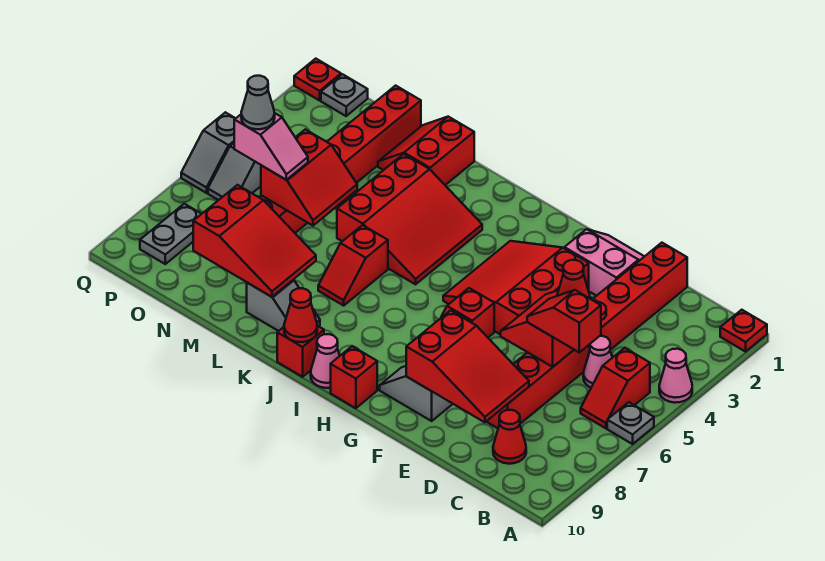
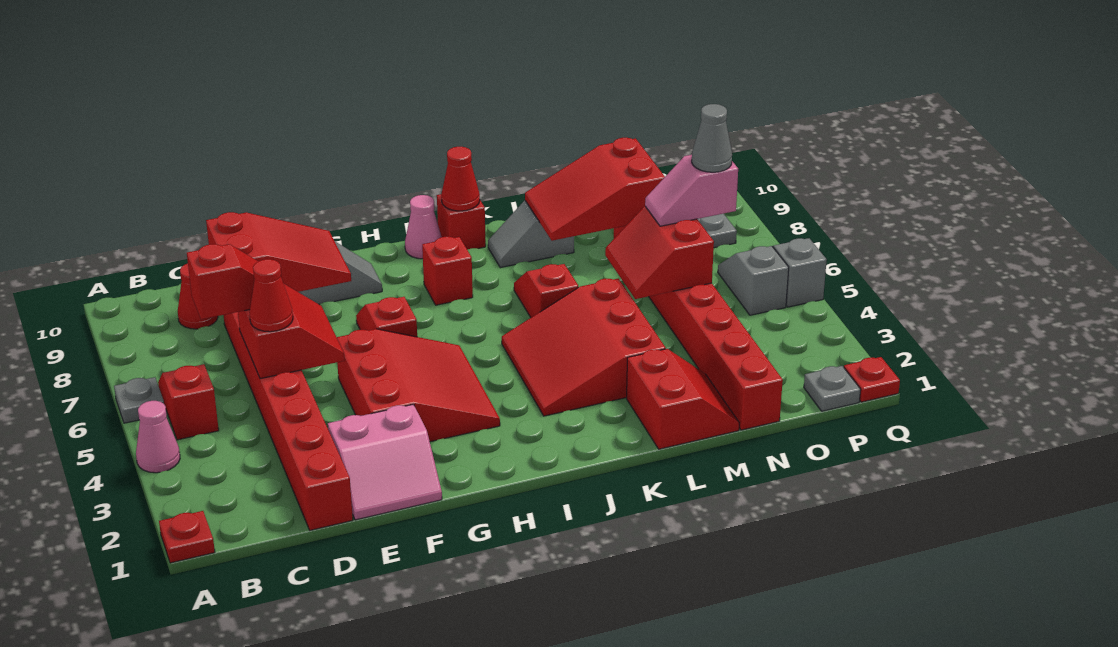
pink cone C5 level 1 -> none
red slope D8:F9 level 2 top F -> red slope D8:F9 level 2 top D
red brick H10 level 1 -> red brick I8 level 1

